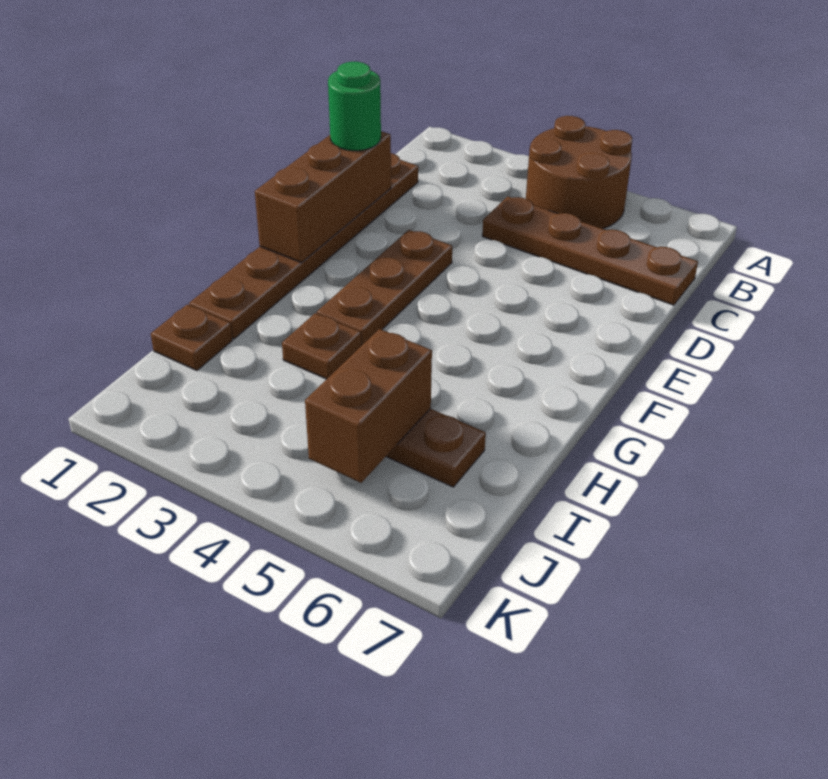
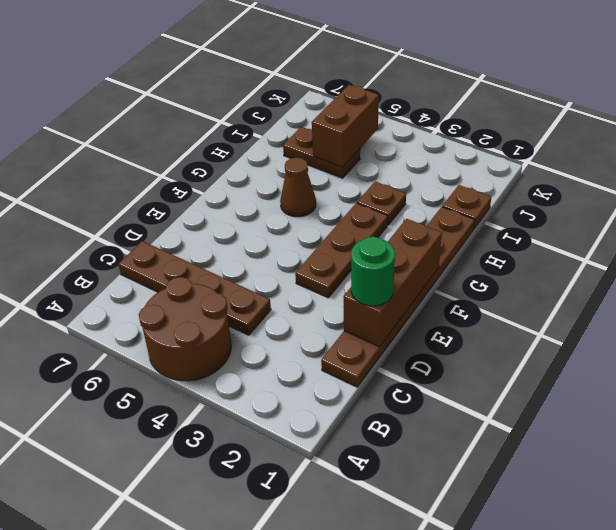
none -> brown cone G5 level 1

